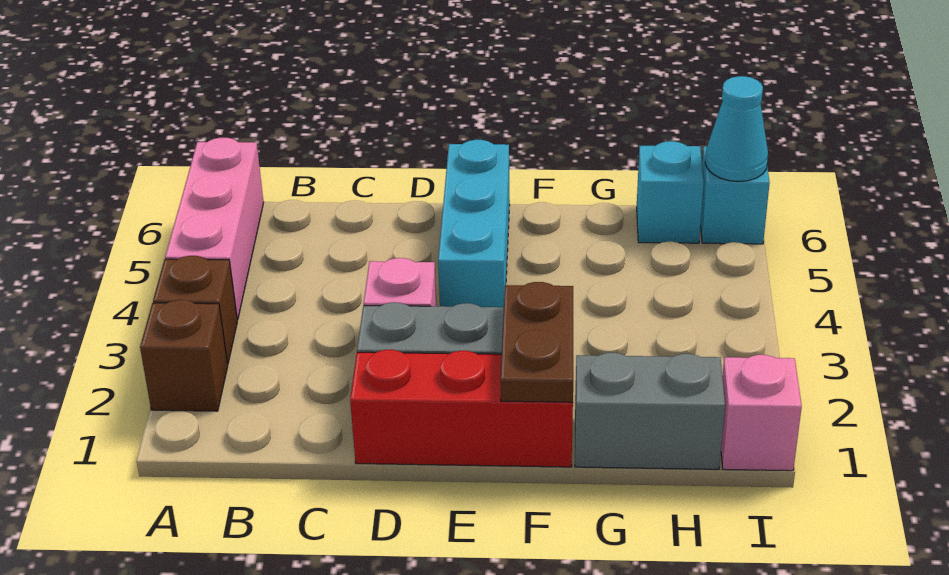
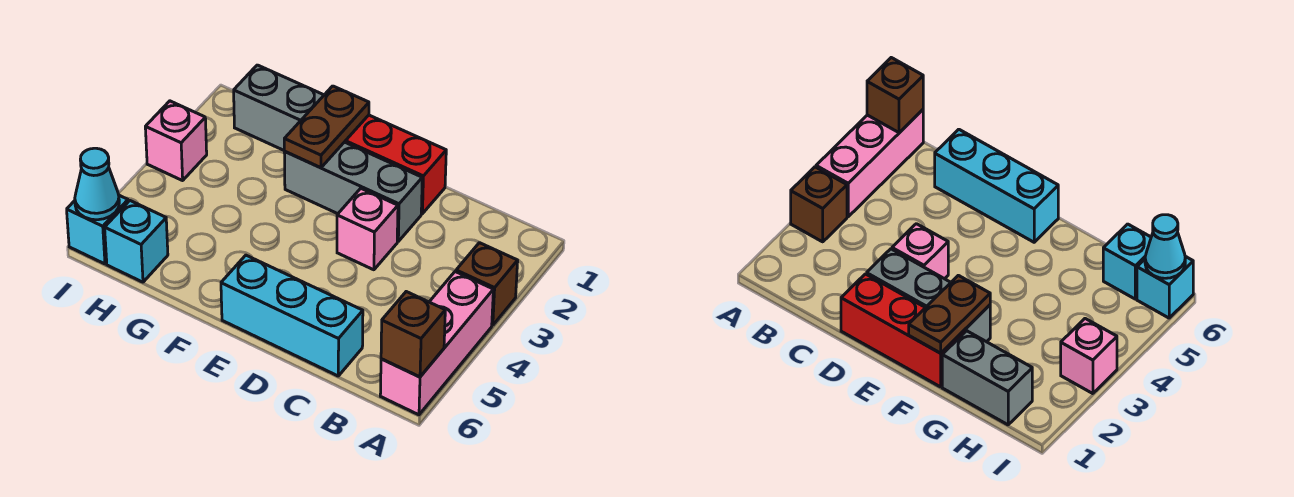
brown brick A2 level 1 -> brown brick A6 level 2
cyan brick E4:E6 level 1 -> cyan brick C6:E6 level 1
pink brick I1 level 1 -> pink brick I3 level 1

